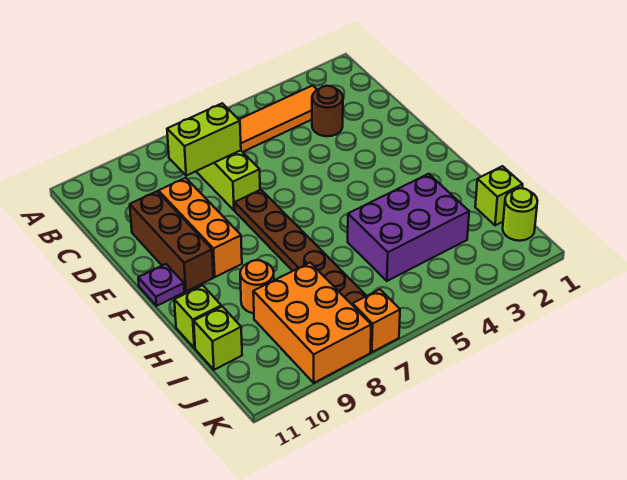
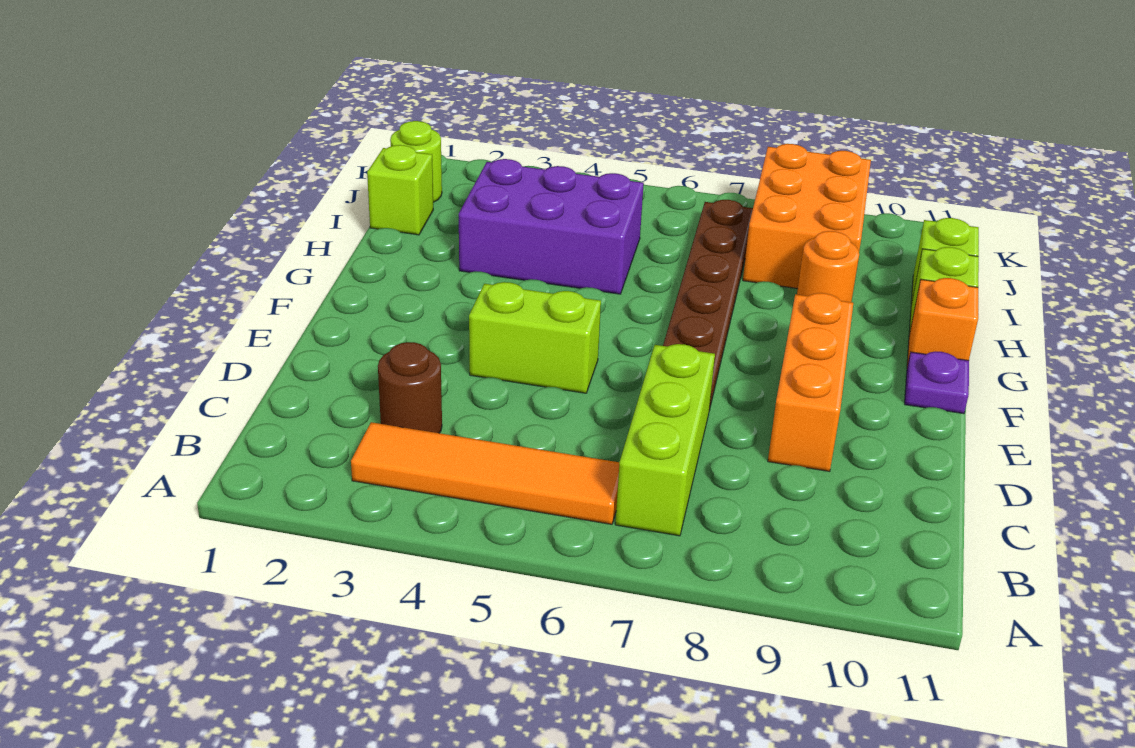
lime brick C7:C8 level 2 -> lime brick E4:E5 level 1
brown brick D10:F10 level 1 -> none
orange brick K7 level 1 -> orange brick G11 level 1

